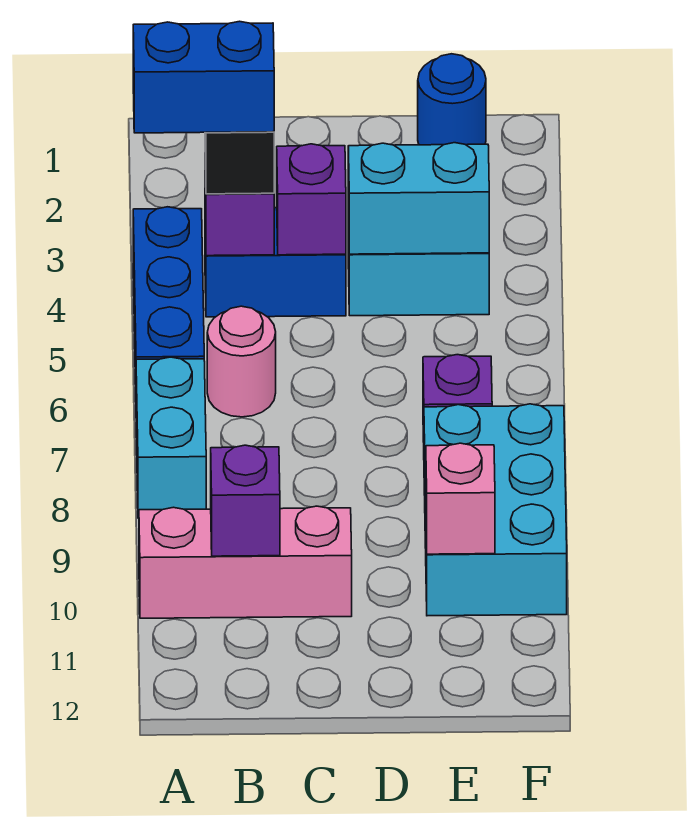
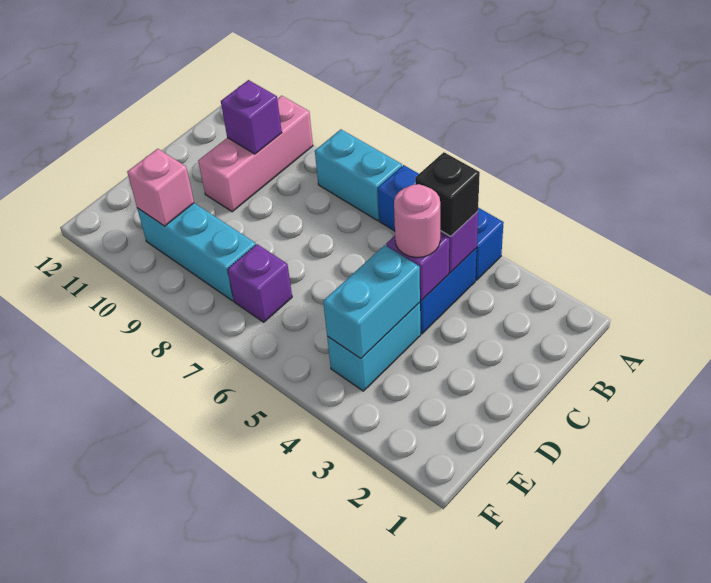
blue brick A4:B4 level 4 -> none
pink round brick B6 level 1 -> pink round brick C4 level 3
blue round brick E1 level 1 -> none
cyan brick E8:F10 level 1 -> cyan brick E8:E10 level 1

